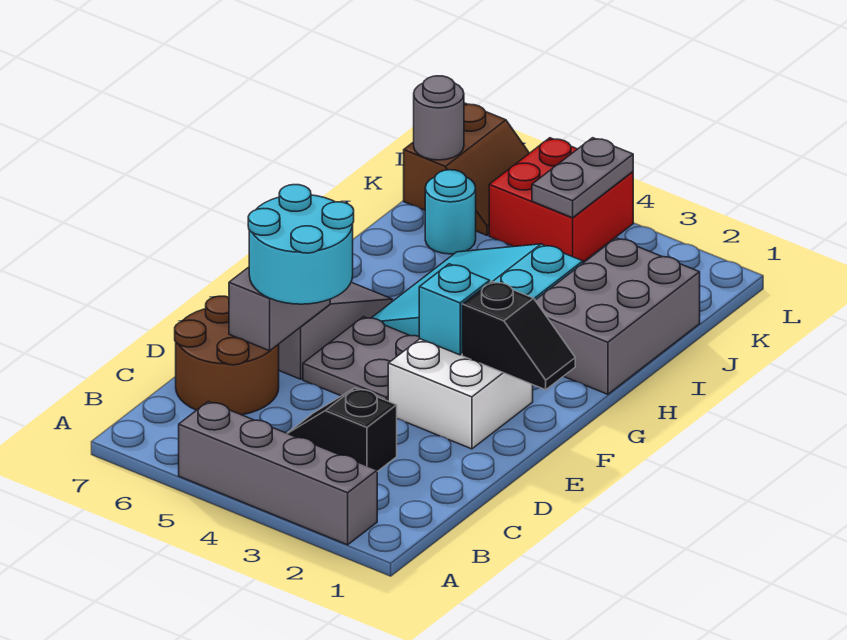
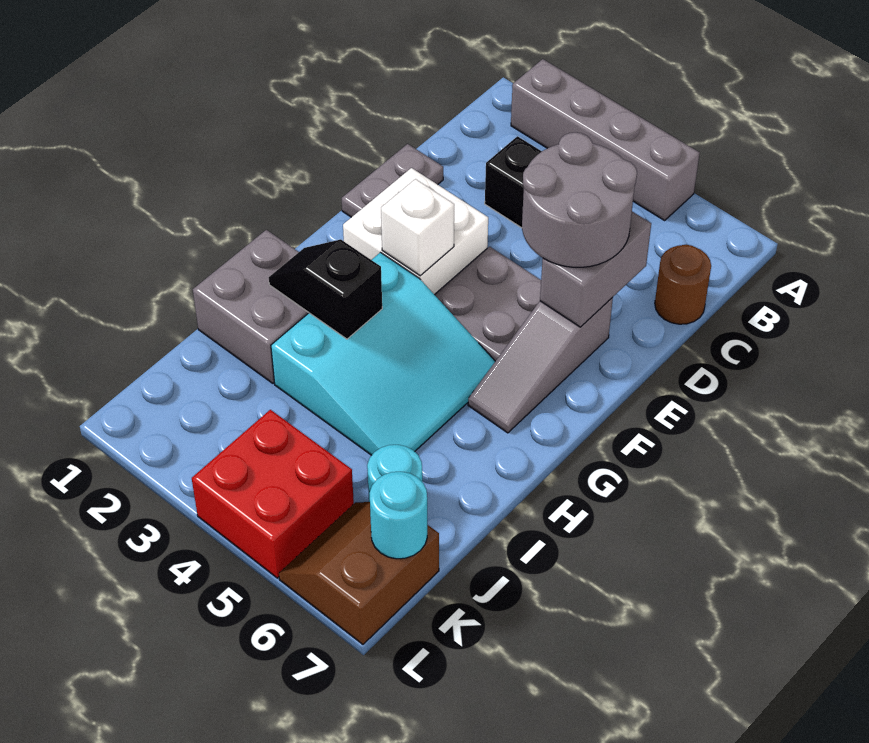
brown round brick C6:D7 level 1 -> brown round brick C7 level 1
cyan round brick D5:E6 level 3 -> grey round brick D5:E6 level 3
black slope F1:F2 level 2 top 2 -> black slope H2:H3 level 2 top 3
cyan brick F3 level 2 -> white brick F3 level 2
grey brick H1:J2 level 1 -> grey brick H1:I2 level 1
grey plate K4:L4 level 2 -> grey plate D1:E1 level 1
grey round brick K7 level 2 -> cyan round brick K7 level 2

